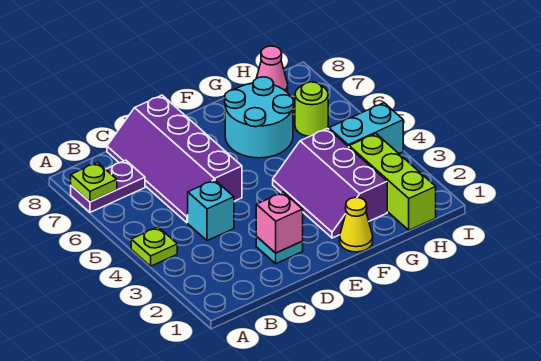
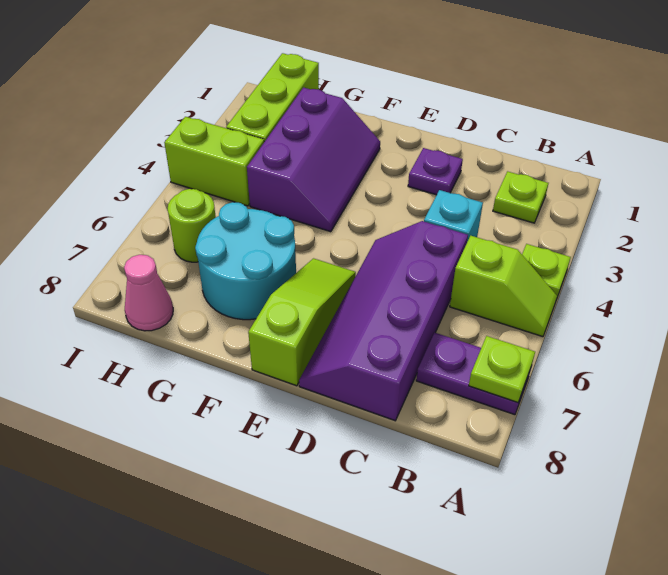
none -> lime slope A5:B5 level 1 top B
none -> lime plate B2 level 1
purple slope C5:D8 level 1 top D -> purple slope C5:D8 level 1 top C
cyan plate D2 level 1 -> purple plate D2 level 1
pink brick D2 level 2 -> none
none -> lime slope E6:E8 level 1 top 8
yellow cone F1 level 1 -> none
cyan brick H4:I4 level 1 -> lime brick H4:I4 level 1

